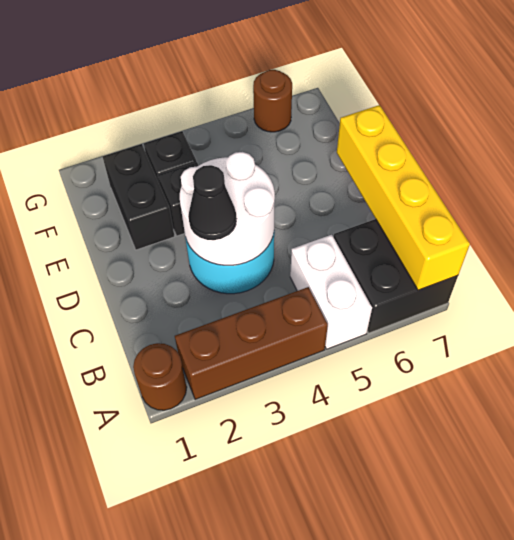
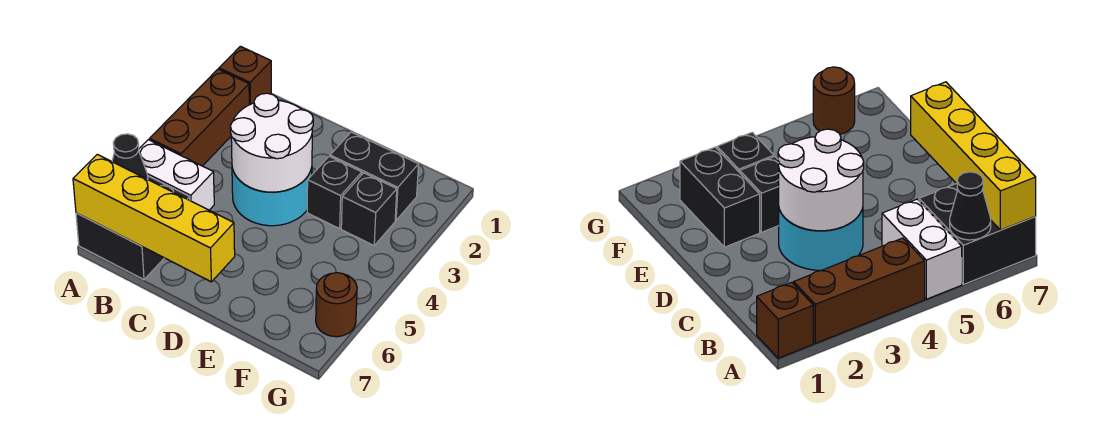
brown round brick A1 level 1 -> brown brick A1 level 1
black cone C3 level 3 -> black cone A6 level 2

